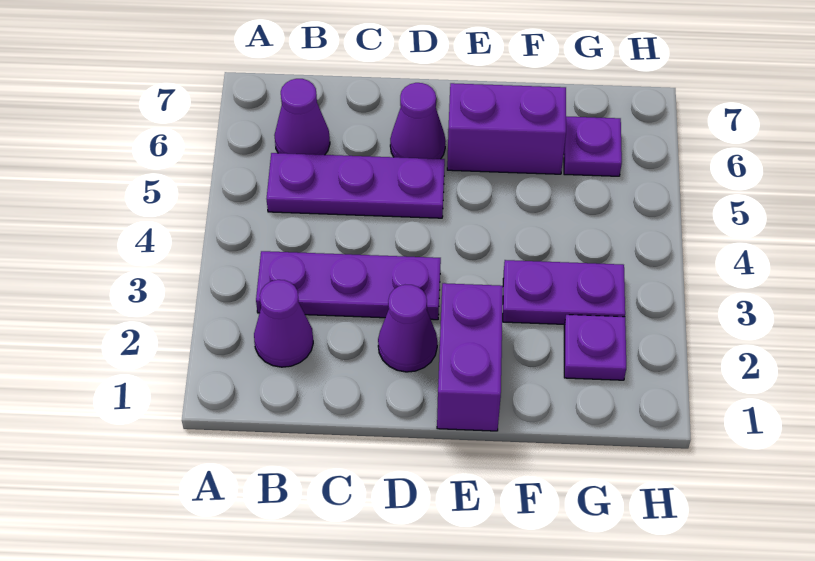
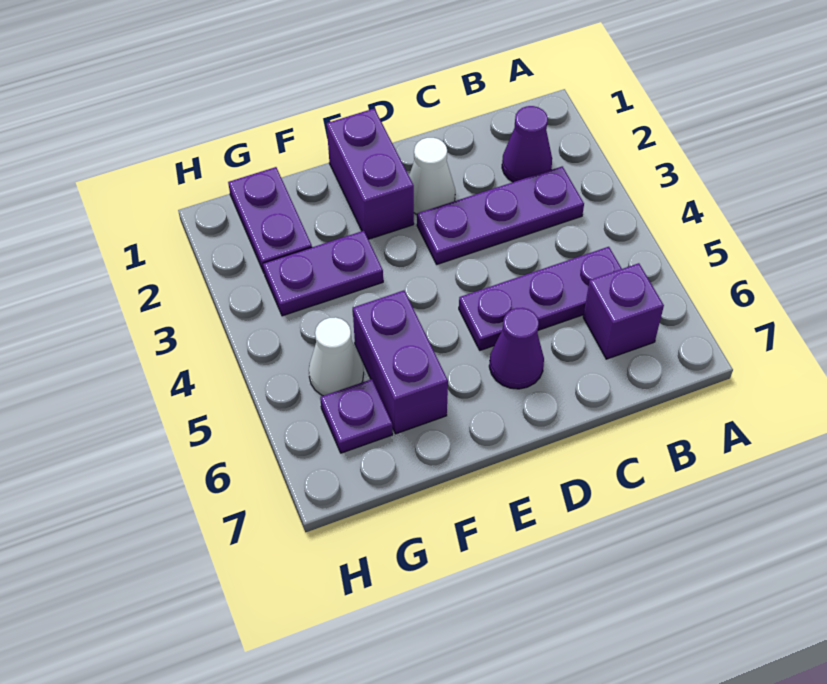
purple cone B6 level 1 -> purple brick B6 level 1
purple cone D2 level 1 -> white cone D2 level 1
purple brick E6:F6 level 1 -> purple brick F5:F6 level 1
purple plate G2 level 1 -> purple plate G1:G2 level 1
none -> white cone G5 level 1

